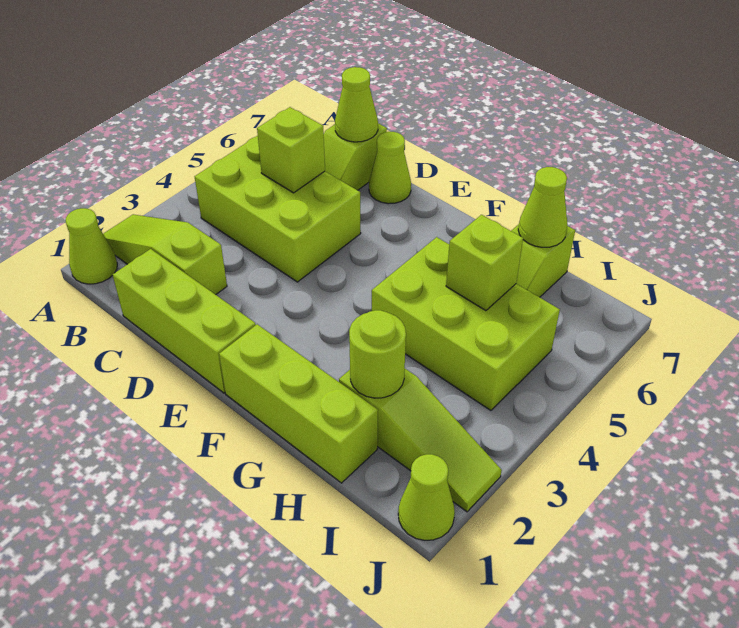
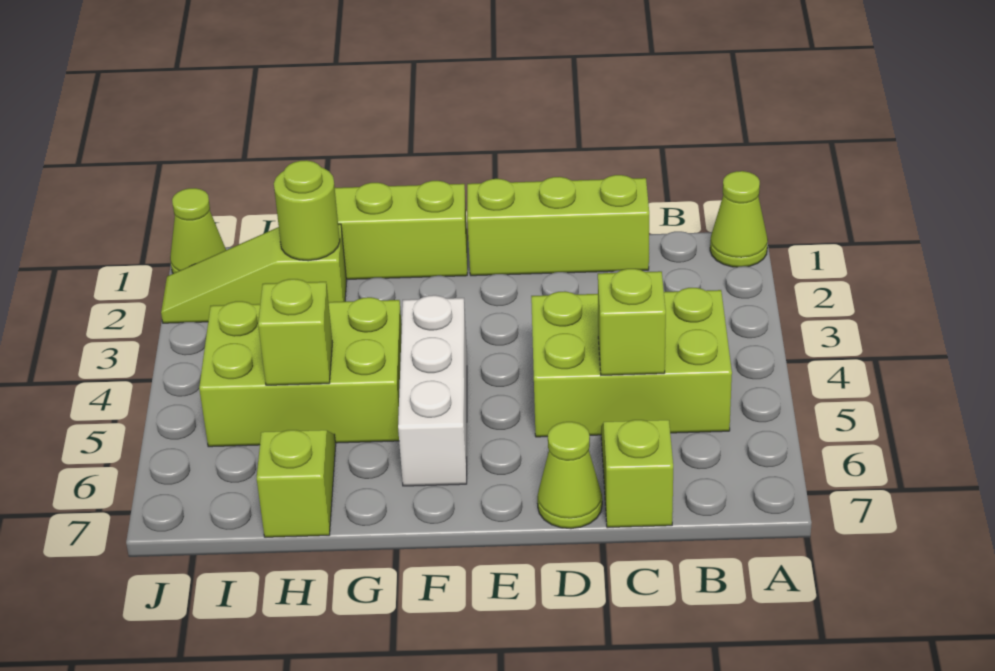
lime slope A2:C2 level 1 top C -> none
lime cone C7 level 2 -> none
none -> white brick F4:F6 level 1
lime cone H7 level 2 -> none

